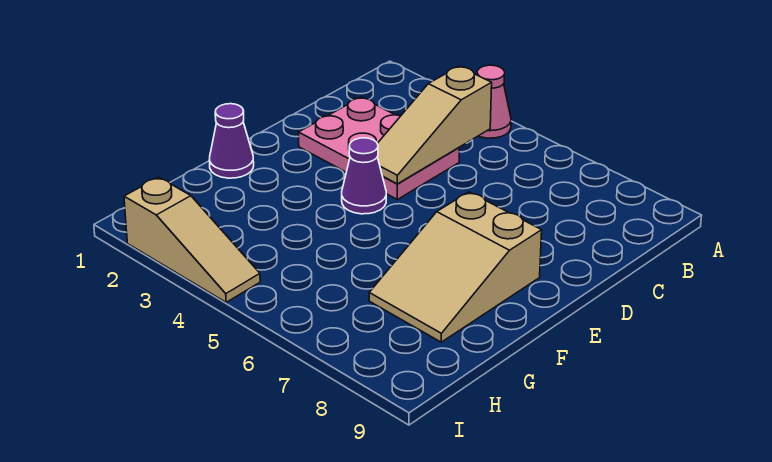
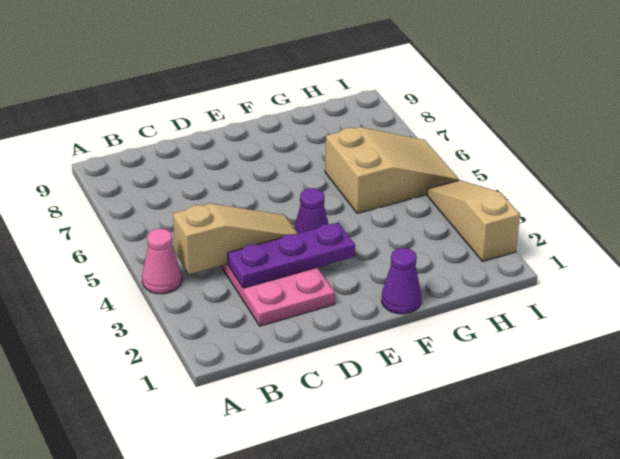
none -> purple plate C3:E3 level 2
tan slope E7:G8 level 1 top E -> tan slope G5:I6 level 1 top G

